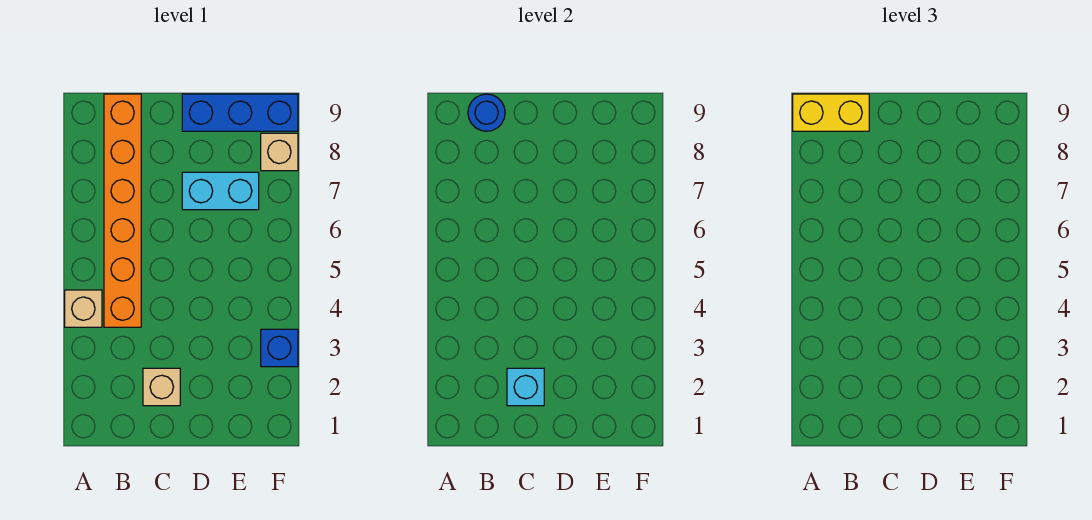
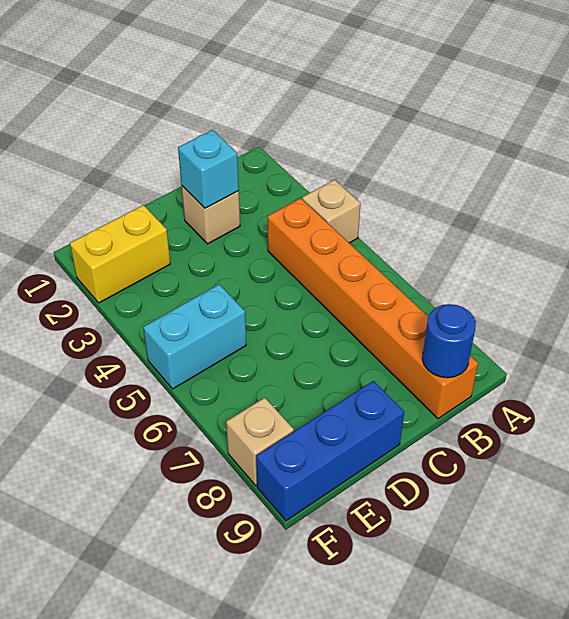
yellow brick A9:B9 level 3 -> yellow brick E2:F2 level 1
cyan brick D7:E7 level 1 -> cyan brick E5:F5 level 1
blue brick F3 level 1 -> none

